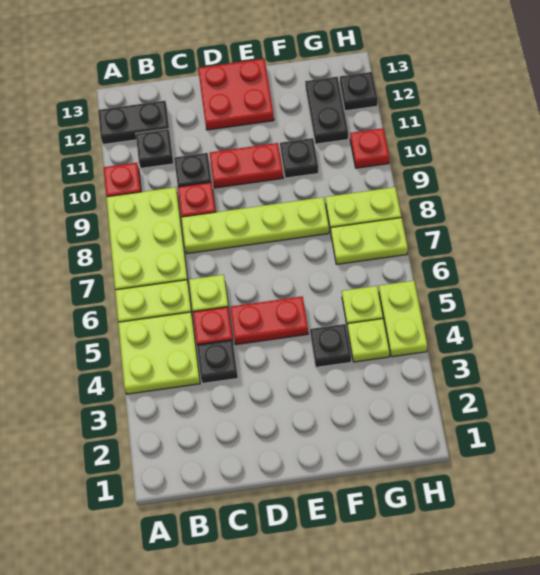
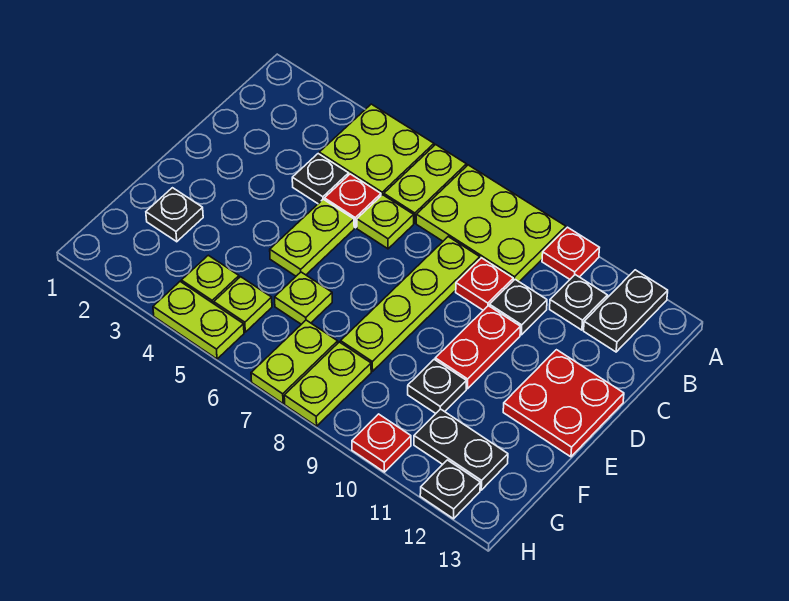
red plate D5:E5 level 1 -> lime plate D5:E5 level 1
black plate F4 level 1 -> black plate F2 level 1
none -> lime plate F6 level 1

